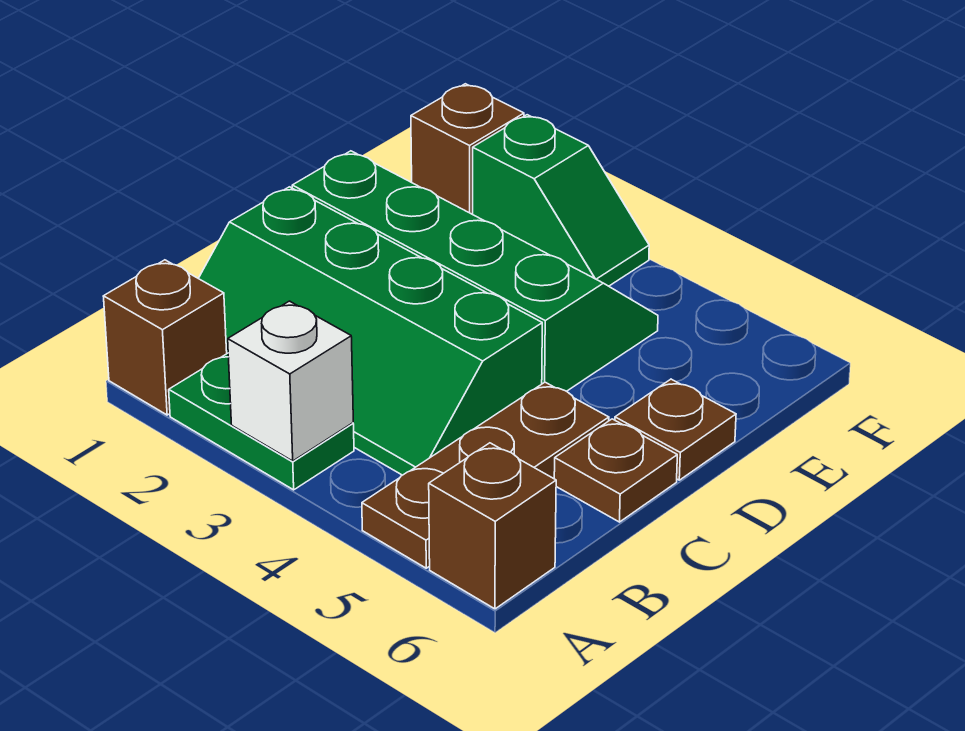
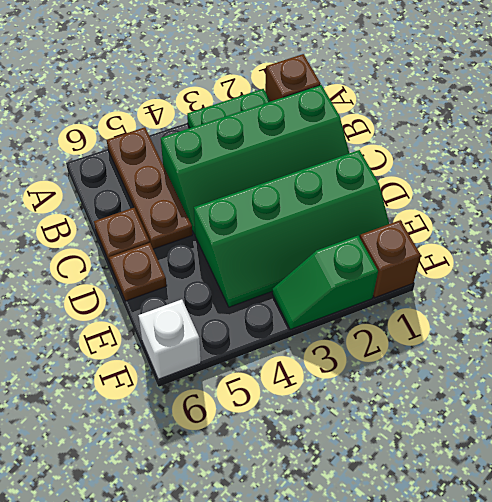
white brick A3 level 2 -> white brick F6 level 1
brown brick A6 level 1 -> none
green slope B1:C4 level 1 top C -> green slope B1:C4 level 1 top B

